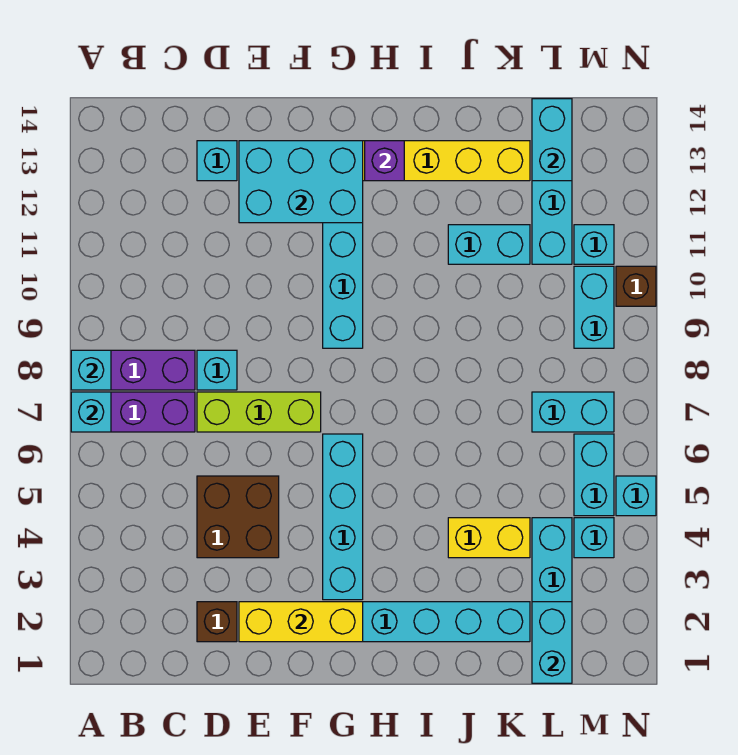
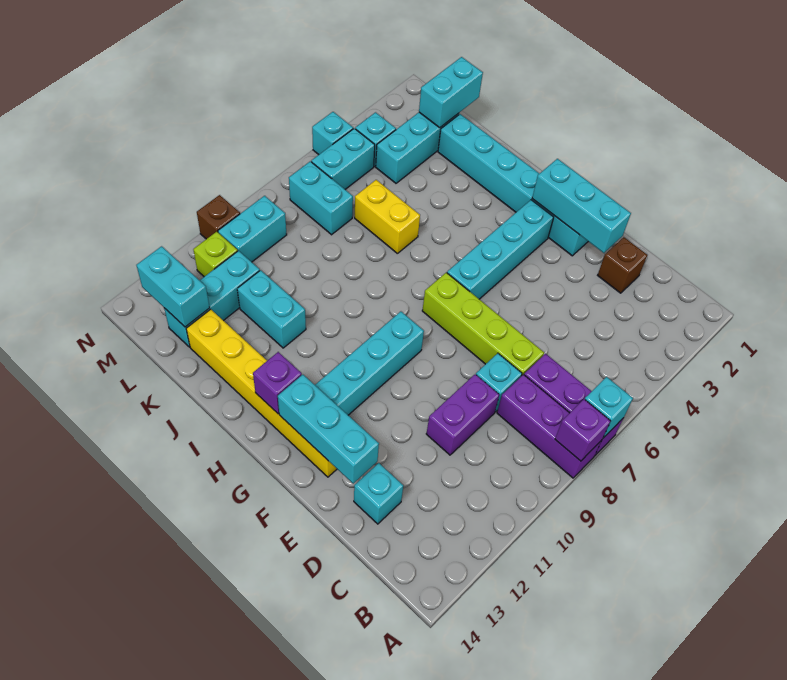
cyan brick A8 level 2 -> purple brick A8 level 2
brown brick D4:E5 level 1 -> none
lime brick D7:F7 level 1 -> lime brick D7:G7 level 1
none -> purple brick D9:D10 level 1
yellow brick E2:G2 level 2 -> cyan brick E2:G2 level 2
cyan brick E12:G13 level 2 -> cyan brick E13:G13 level 2
yellow brick J4:K4 level 1 -> yellow brick J6:K6 level 1
cyan brick L13:L14 level 2 -> cyan brick L13:M13 level 2
cyan brick M11 level 1 -> lime brick M11 level 1

